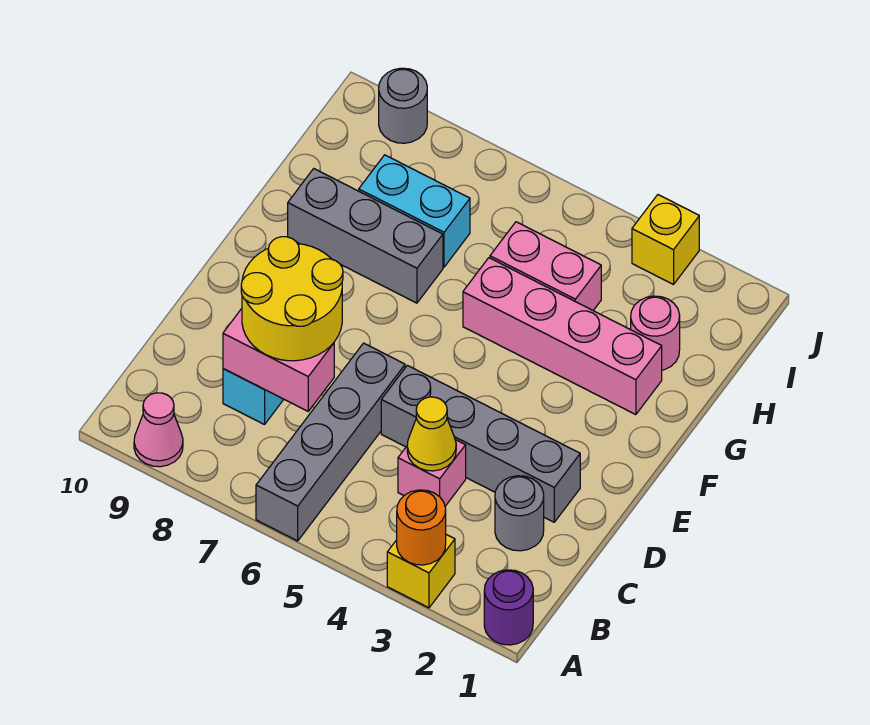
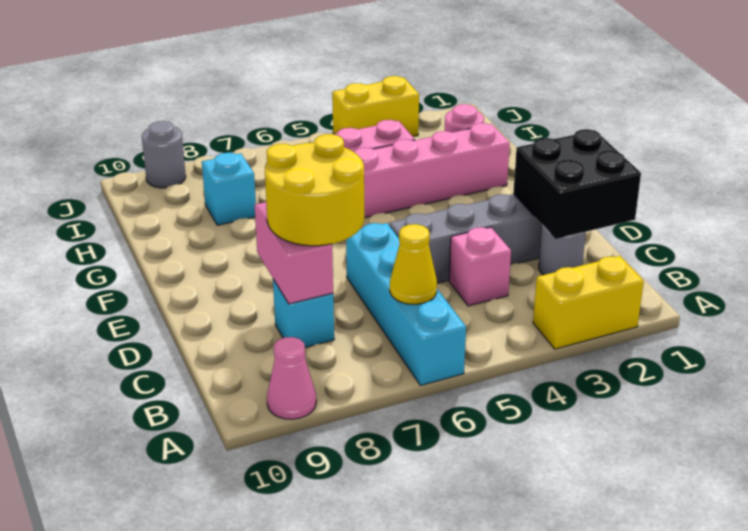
purple round brick A1 level 1 -> none
yellow brick A3 level 1 -> yellow brick A2:A3 level 1
orange round brick A3 level 2 -> none
grey brick A6:D6 level 1 -> cyan brick A6:D6 level 1
none -> black brick C1:D2 level 2
yellow cone C4 level 2 -> yellow cone B6 level 2
pink brick C7:C8 level 2 -> pink brick C8:D8 level 2
grey brick G7:G9 level 1 -> none
cyan brick H7:H8 level 1 -> cyan brick H8 level 1
yellow brick J3 level 1 -> yellow brick J3:J4 level 1

